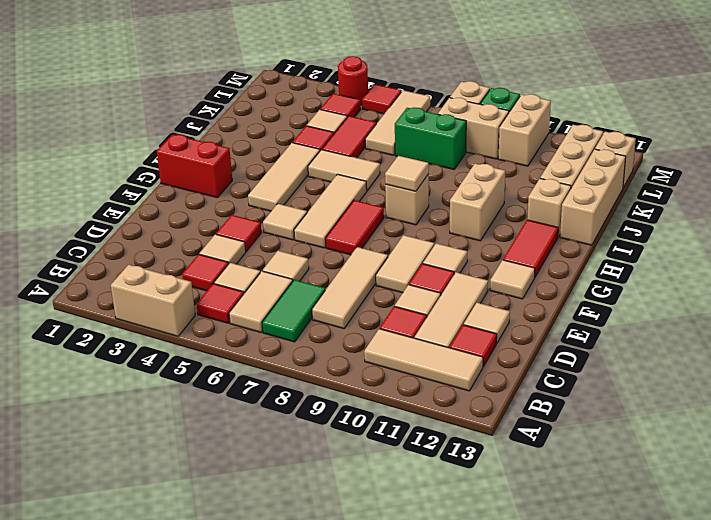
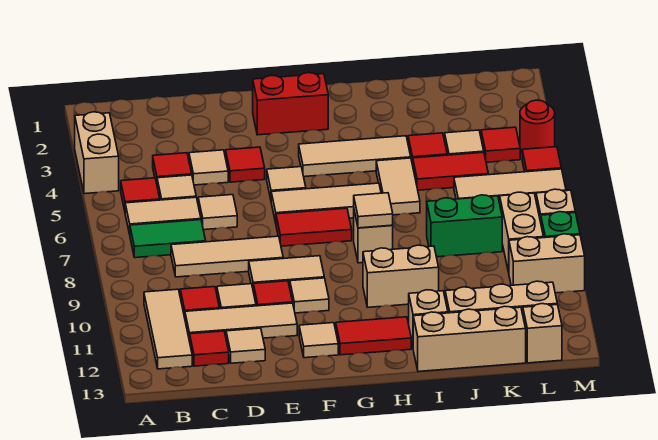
red brick G1:G2 level 1 -> red brick F2:G2 level 1
green brick K7:K8 level 1 -> green brick J8:K8 level 1

